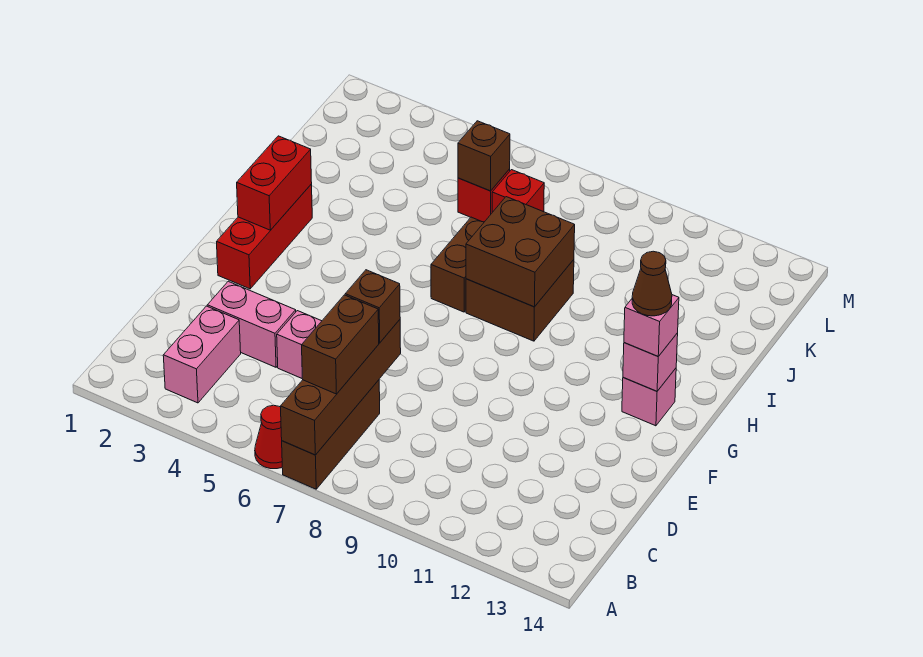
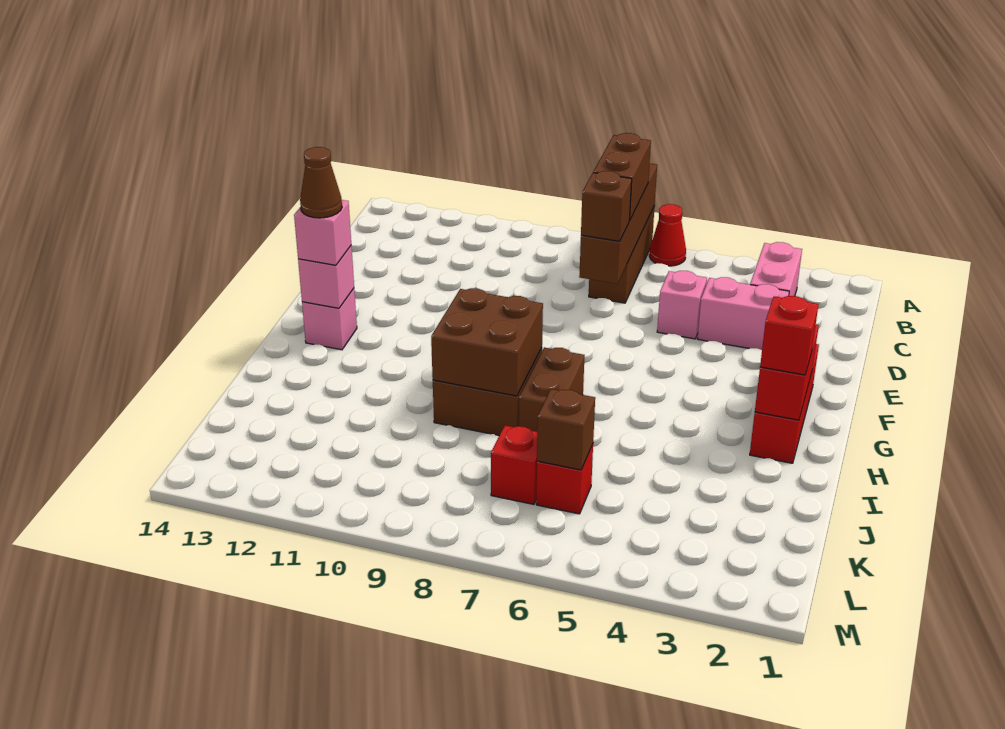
none -> red brick H2 level 3

